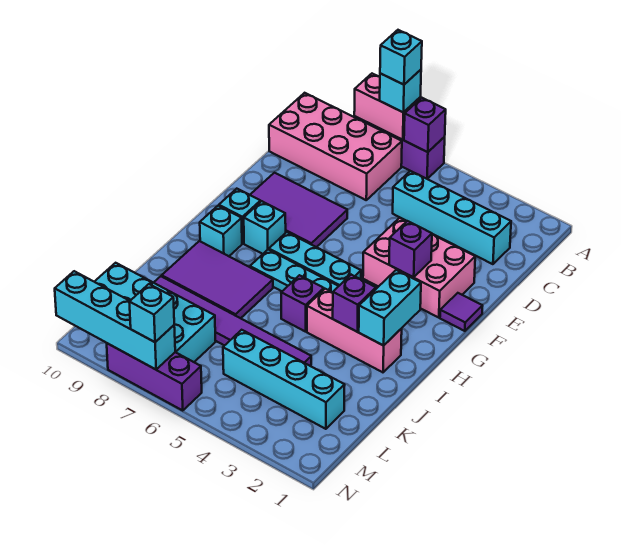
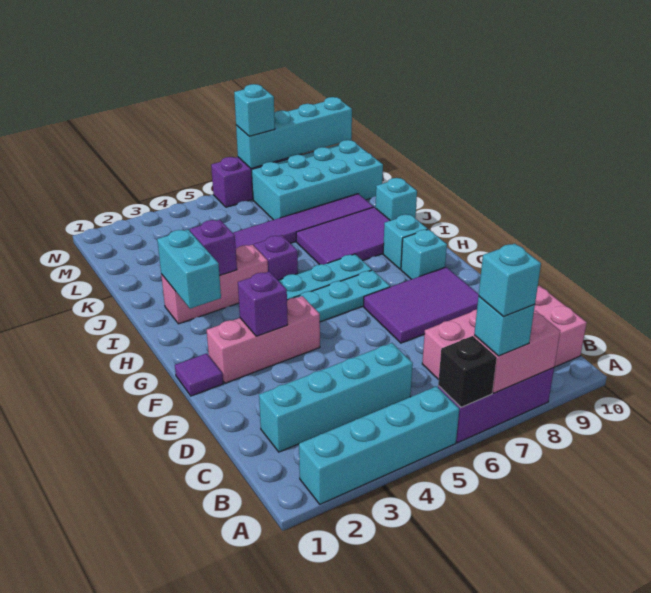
purple brick A6 level 2 -> black brick A6 level 2
pink brick E2:F4 level 1 -> pink brick F2:F4 level 1
cyan brick G8 level 1 -> cyan brick J10 level 1
cyan brick L2:L5 level 1 -> cyan brick A2:A5 level 1

